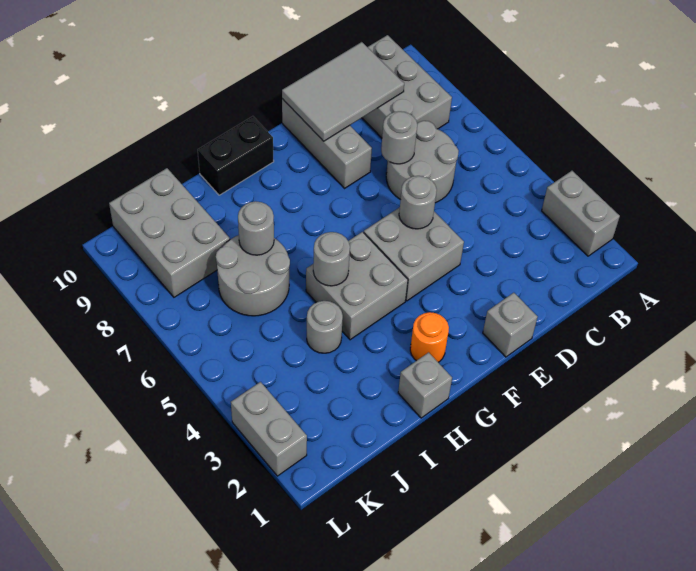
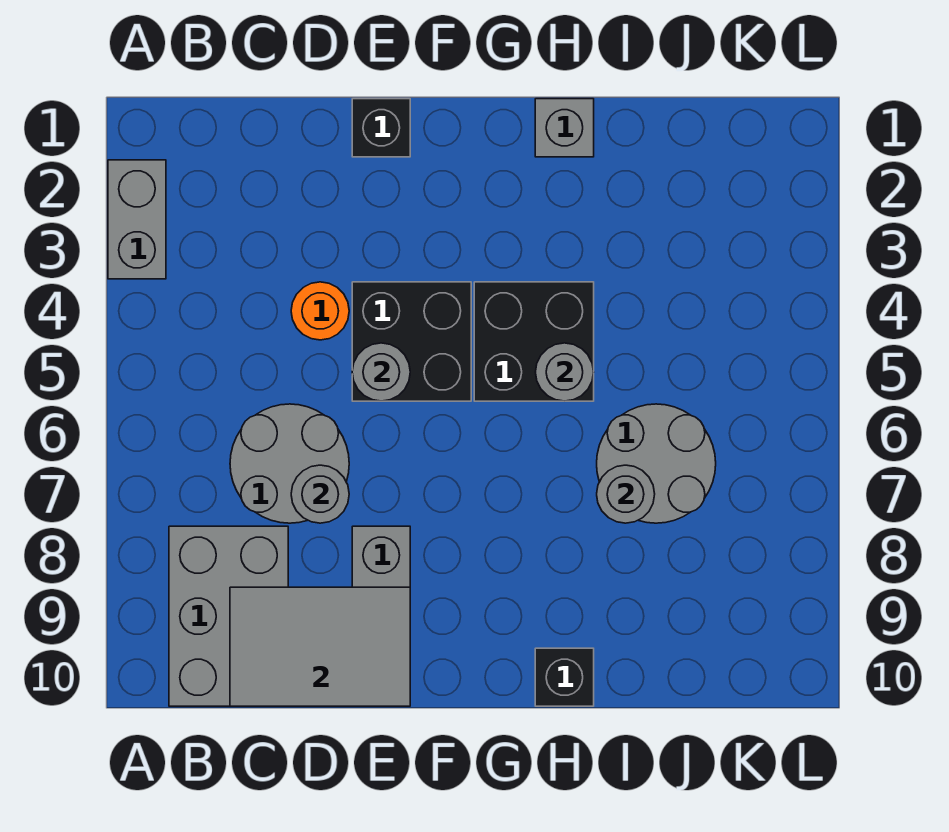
grey brick E1 level 1 -> black brick E1 level 1
grey brick E4:F5 level 1 -> black brick E4:F5 level 1
orange round brick G2 level 1 -> orange round brick D4 level 1
grey brick G4:H5 level 1 -> black brick G4:H5 level 1
black brick G10:H10 level 1 -> black brick H10 level 1
grey round brick I4 level 1 -> none
grey brick J8:K10 level 1 -> none
grey brick L2:L3 level 1 -> none

